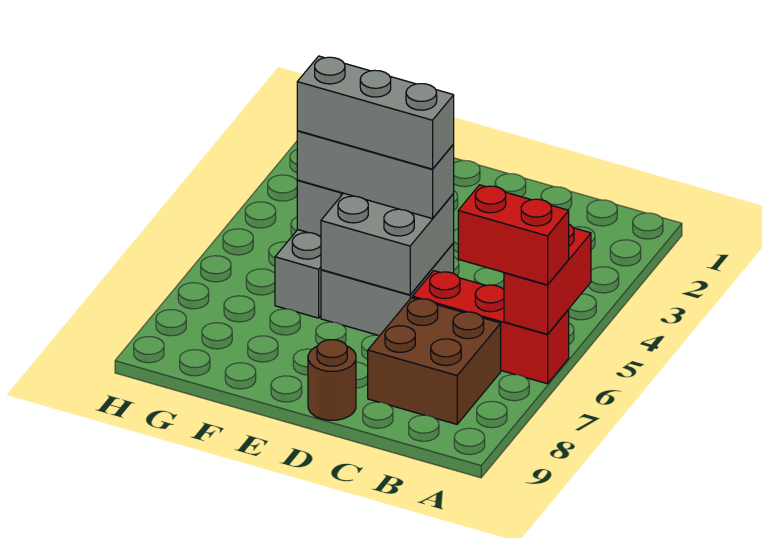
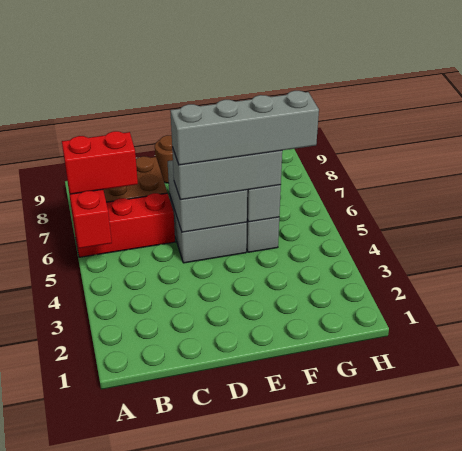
grey brick D5:F5 level 4 -> grey brick D5:G5 level 4

